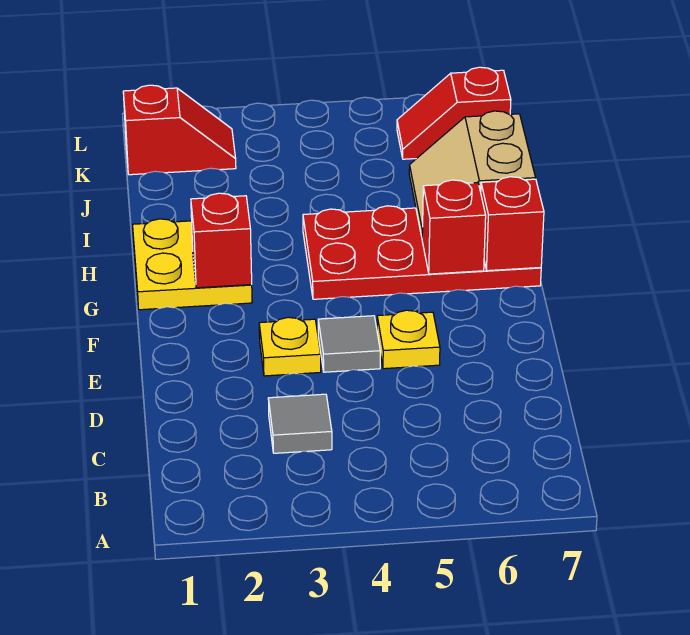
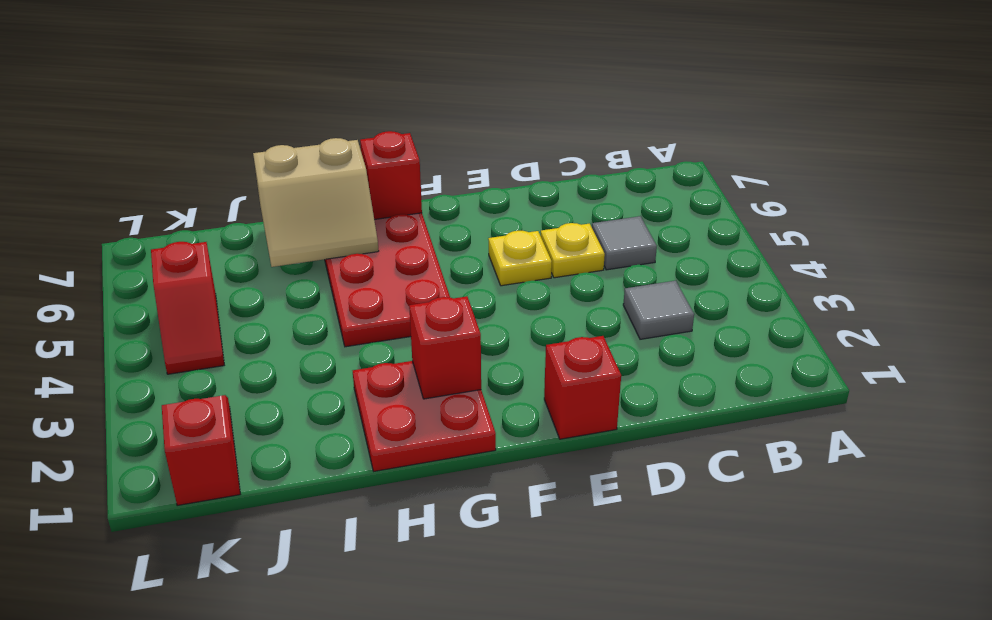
yellow plate E3 level 1 -> yellow plate D5 level 1
grey tile E4 level 1 -> grey tile C5 level 1
yellow plate G1:H2 level 1 -> red plate G1:H2 level 1
red brick G6 level 2 -> red brick E1 level 1
red slope K6:K7 level 1 top 7 -> red slope K4:K5 level 1 top 5

